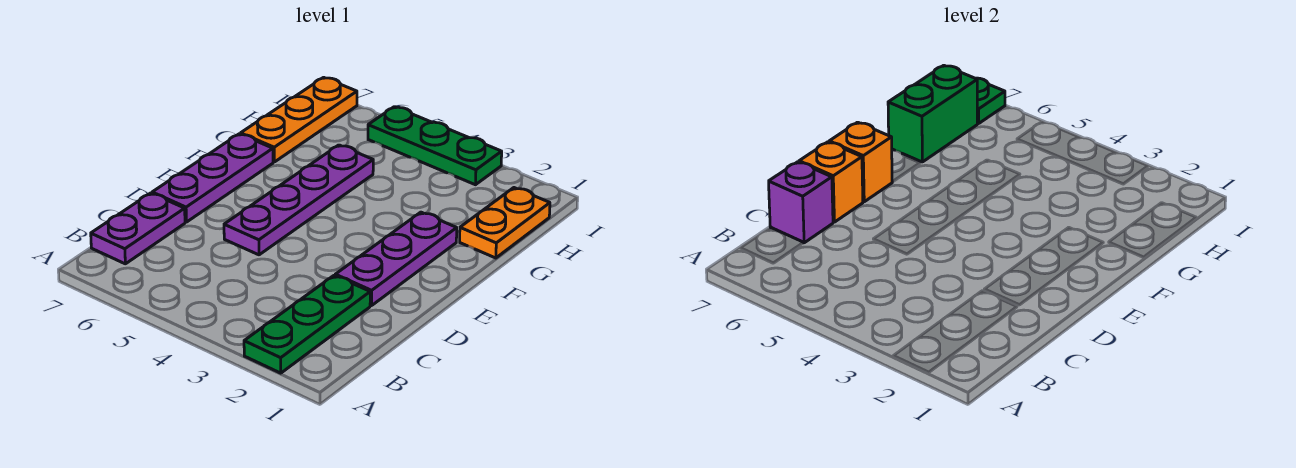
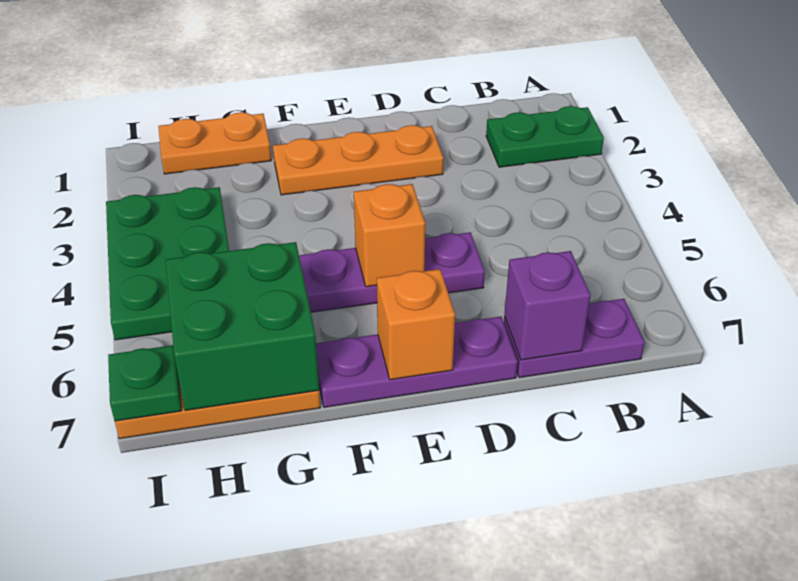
green plate A2:C2 level 1 -> green plate A2:B2 level 1
purple plate D2:F2 level 1 -> orange plate D2:F2 level 1
orange brick D7 level 2 -> orange brick E5 level 2
green brick G7:H7 level 2 -> green brick G6:H7 level 2
green plate I3:I5 level 1 -> green plate H3:I5 level 1

